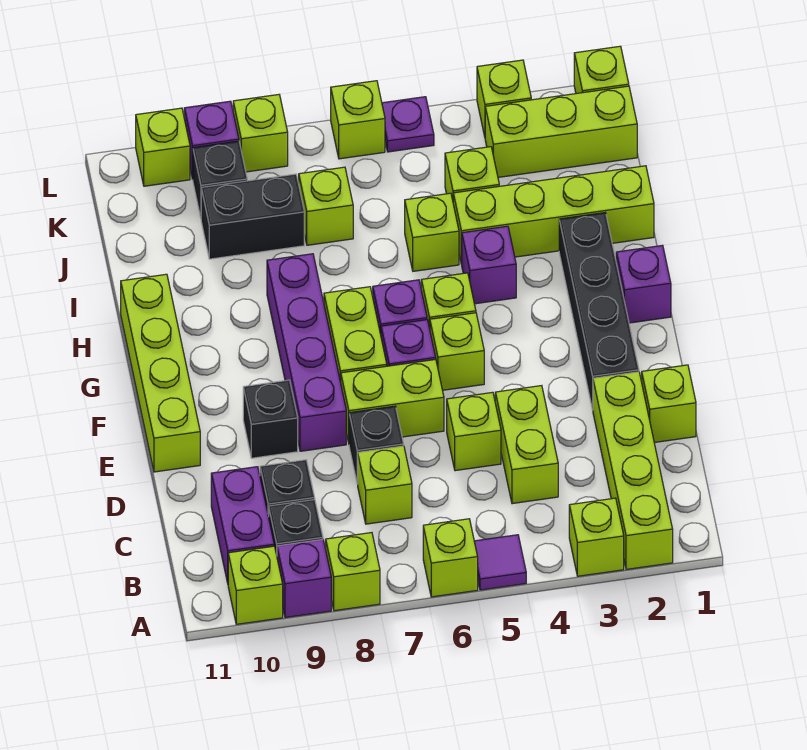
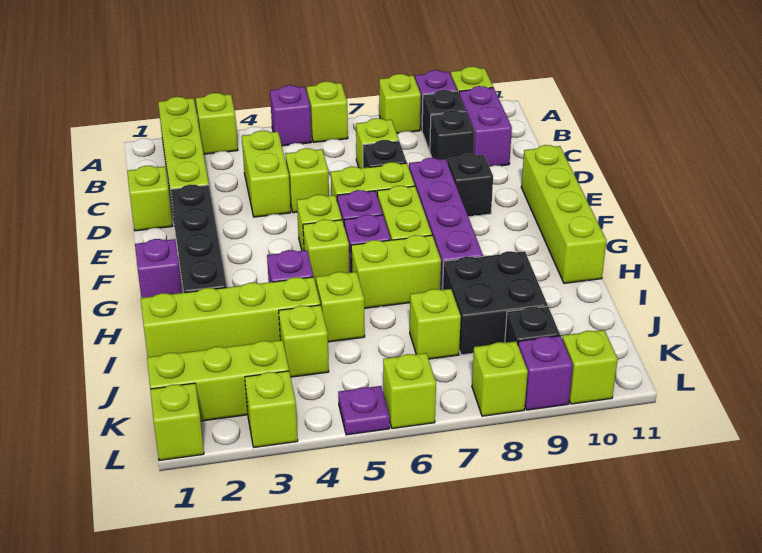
purple tile A5 level 1 -> purple brick A5 level 1
none -> lime brick H6:H7 level 1
black brick J8:J9 level 1 -> black brick I8:J9 level 1

